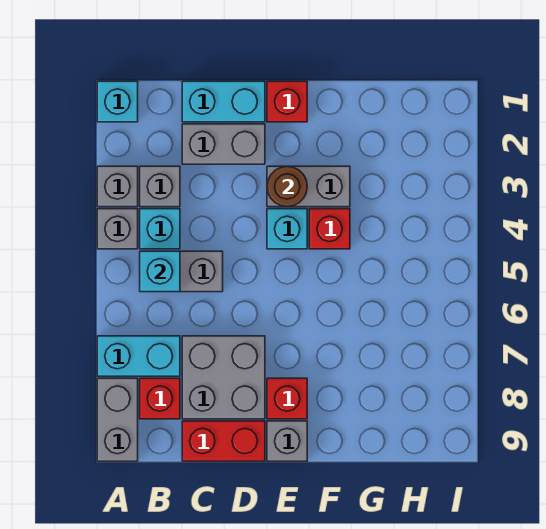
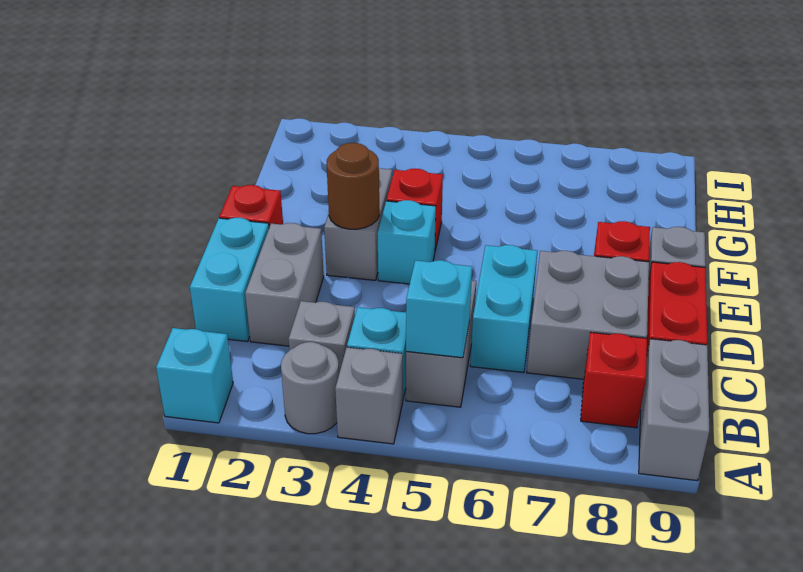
grey brick A3 level 1 -> grey round brick A3 level 1
cyan brick A7:B7 level 1 -> cyan brick C6:D6 level 1
grey brick A8:A9 level 1 -> grey brick A9:B9 level 1

